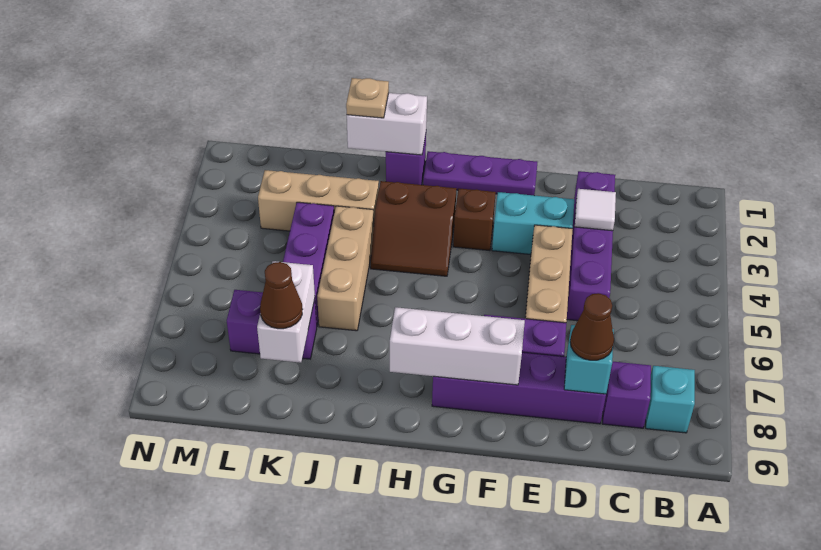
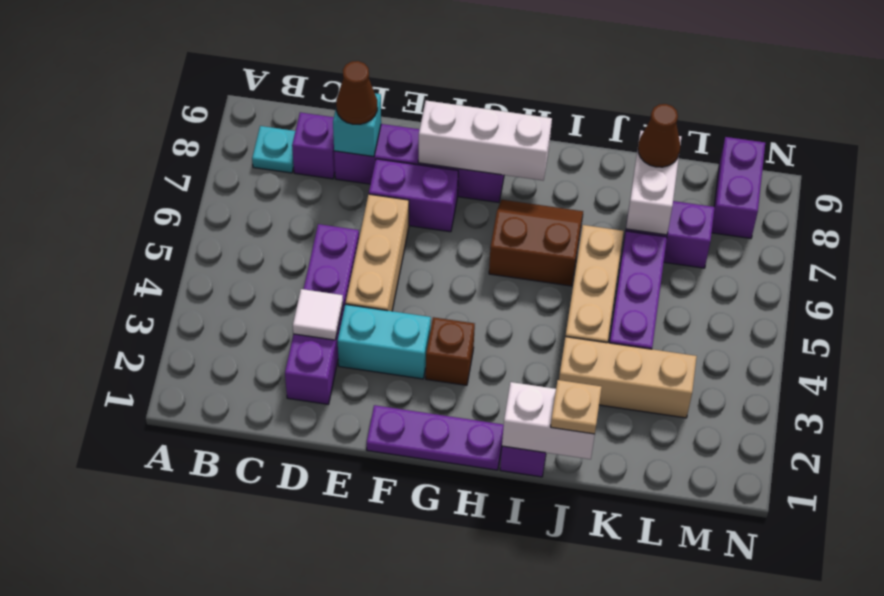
cyan brick B8 level 1 -> cyan plate B8 level 1
brown slope H3:I4 level 1 top 3 -> brown slope H6:I7 level 1 top 6
none -> purple brick M8:M9 level 1

